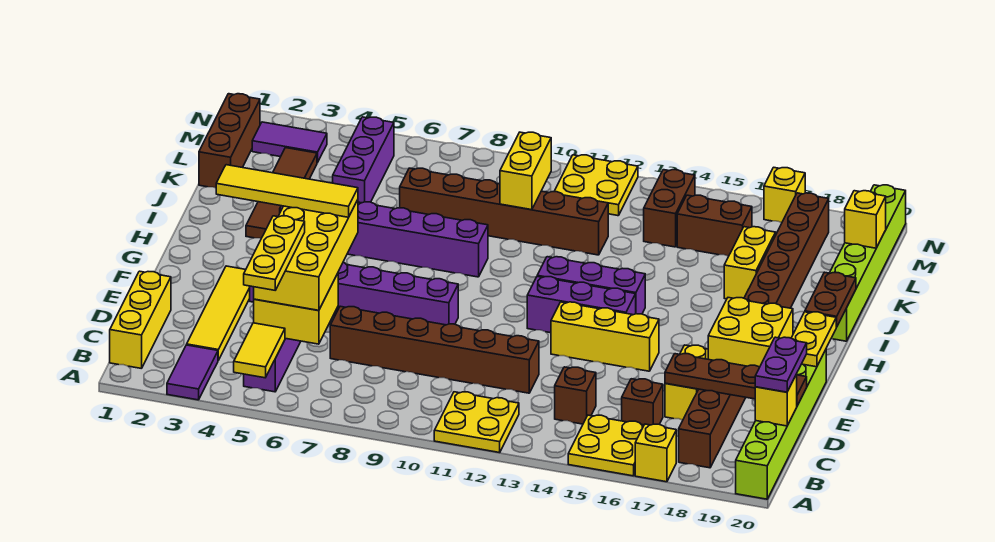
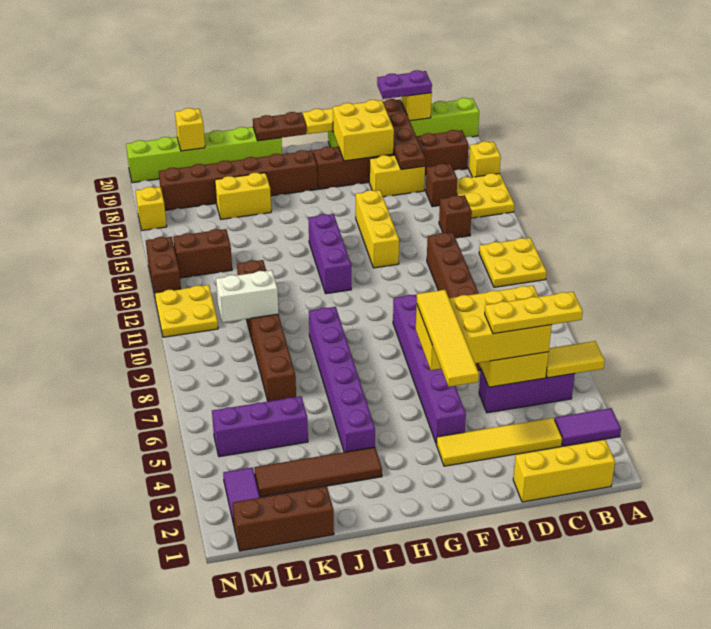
purple brick G12:G14 level 1 -> none
yellow brick K10:L10 level 2 -> white brick K10:L10 level 2
brown brick L15:L16 level 1 -> brown brick N13:N14 level 1

